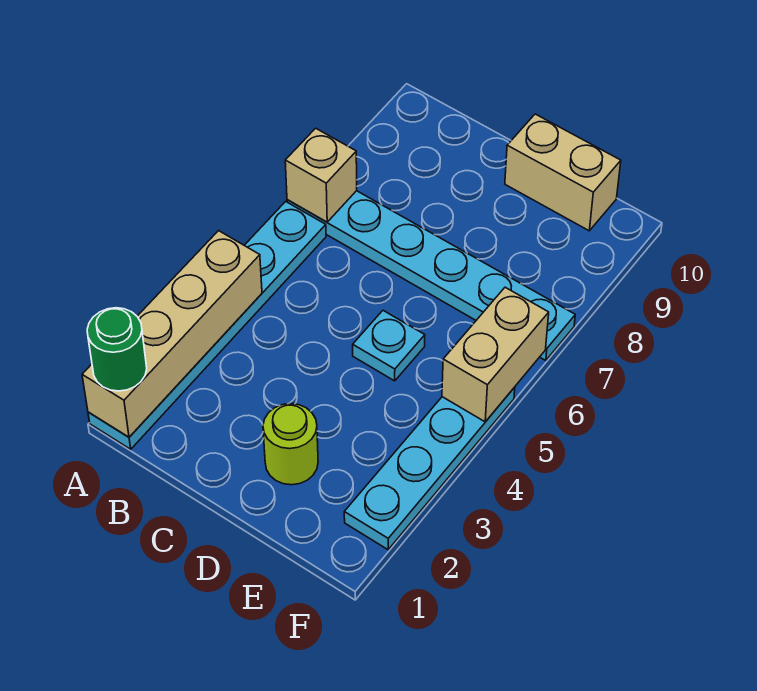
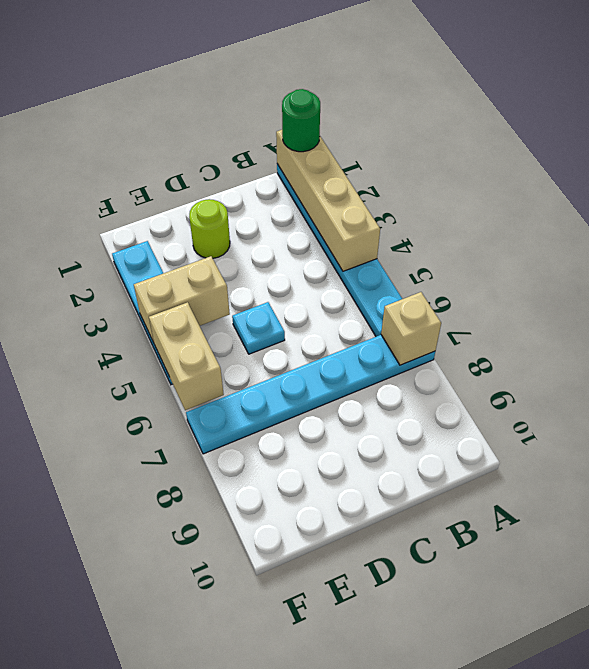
tan brick D10:E10 level 1 -> tan brick E4:F4 level 2

